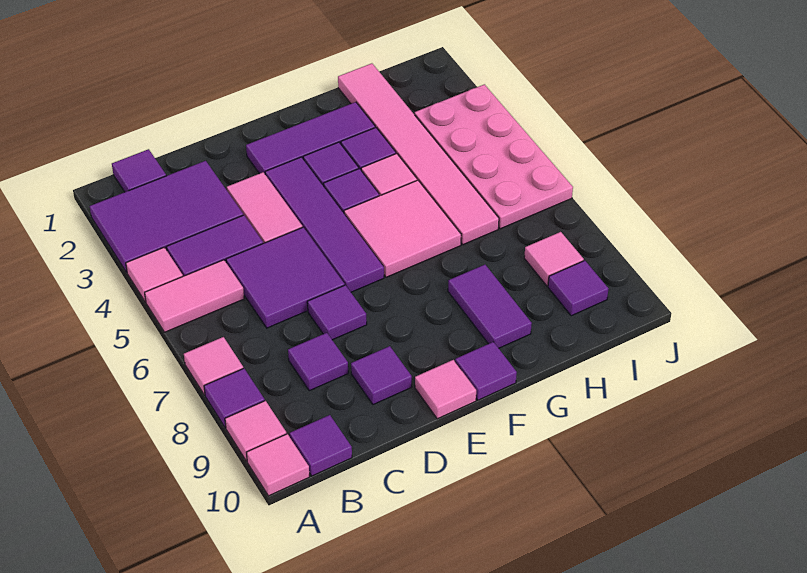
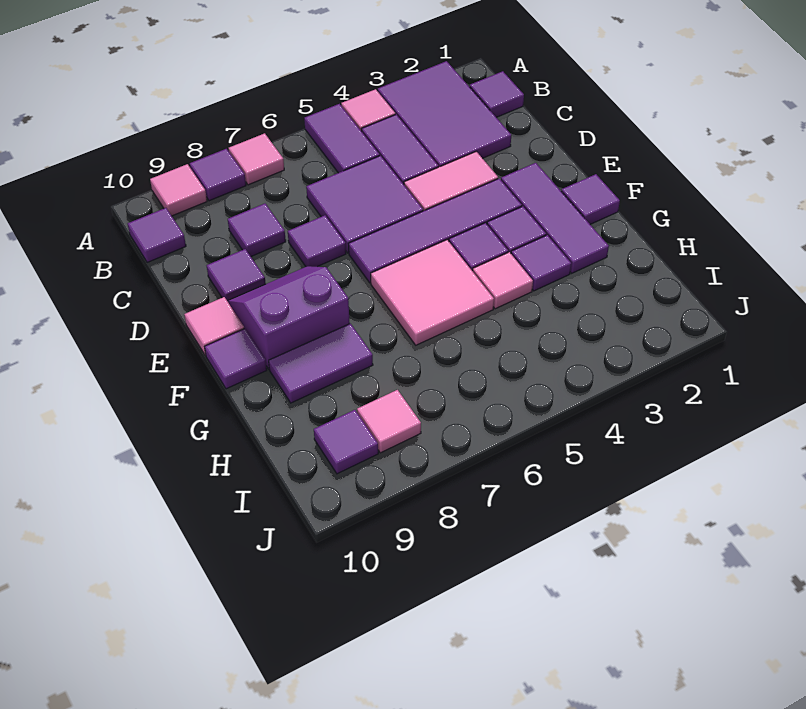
pink tile A5:B5 level 1 -> purple tile A5:B5 level 1
pink tile A10 level 1 -> none
none -> purple slope E8:F9 level 1 top F
none -> purple tile F1 level 1
pink tile H1:H6 level 1 -> none
pink plate I3:J6 level 1 -> none

